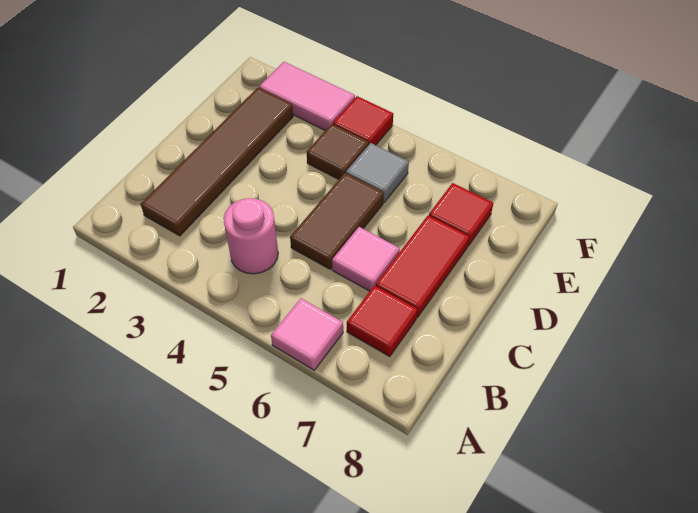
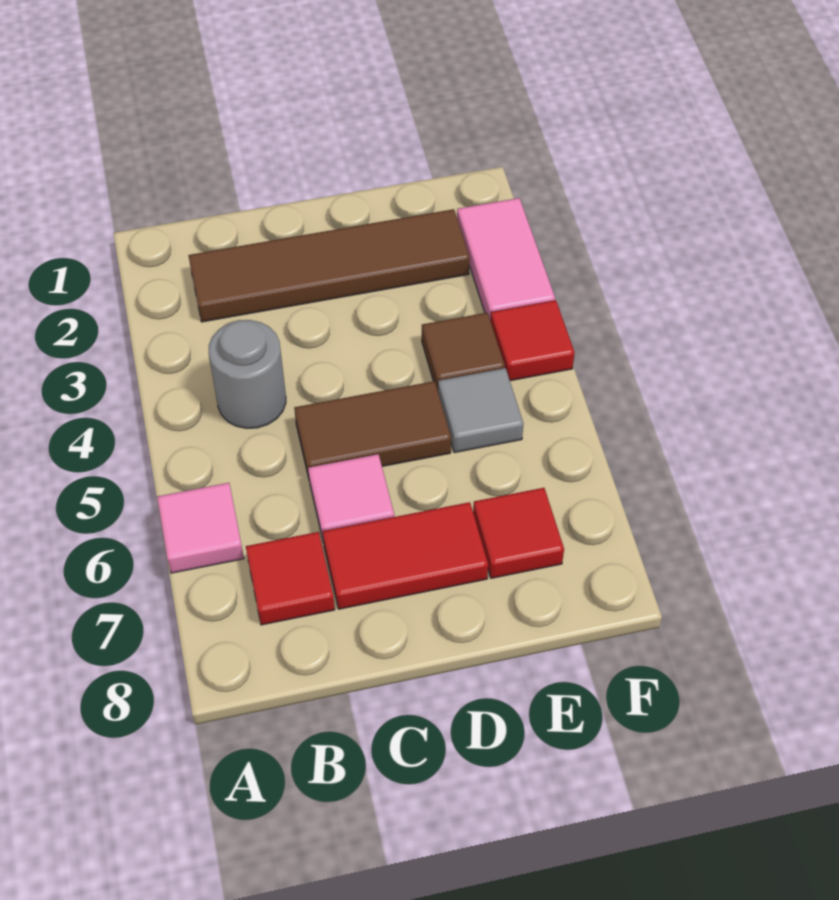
pink round brick B4 level 1 -> grey round brick B4 level 1

